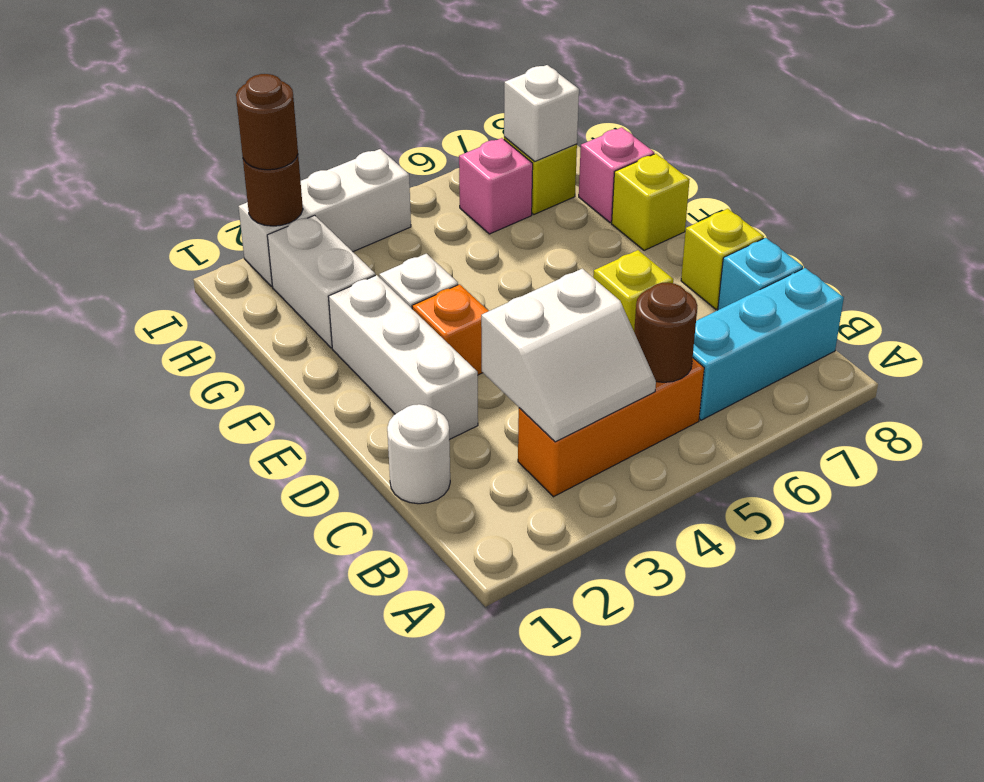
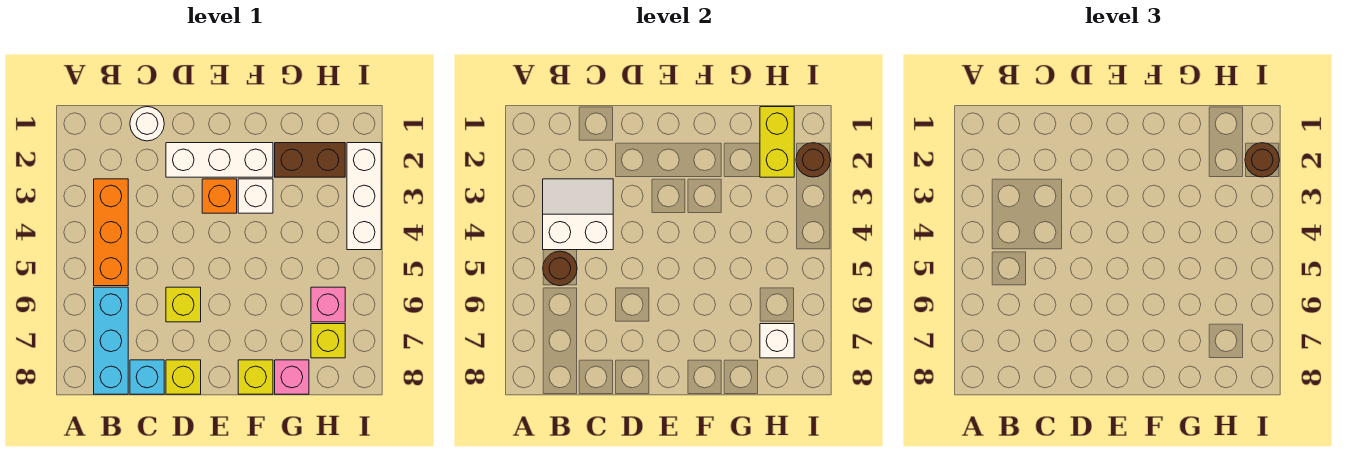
white slope B3:C4 level 2 top C -> white slope B3:C4 level 2 top 4
white brick G2:H2 level 1 -> brown brick G2:H2 level 1
none -> yellow brick H1:H2 level 2

